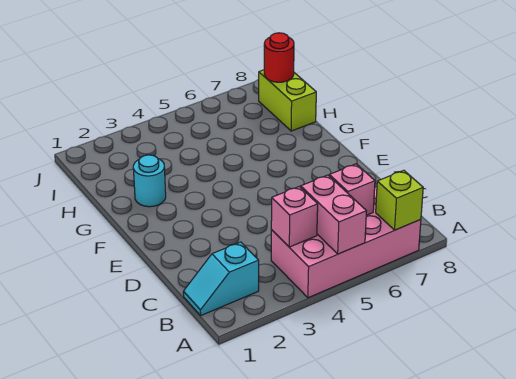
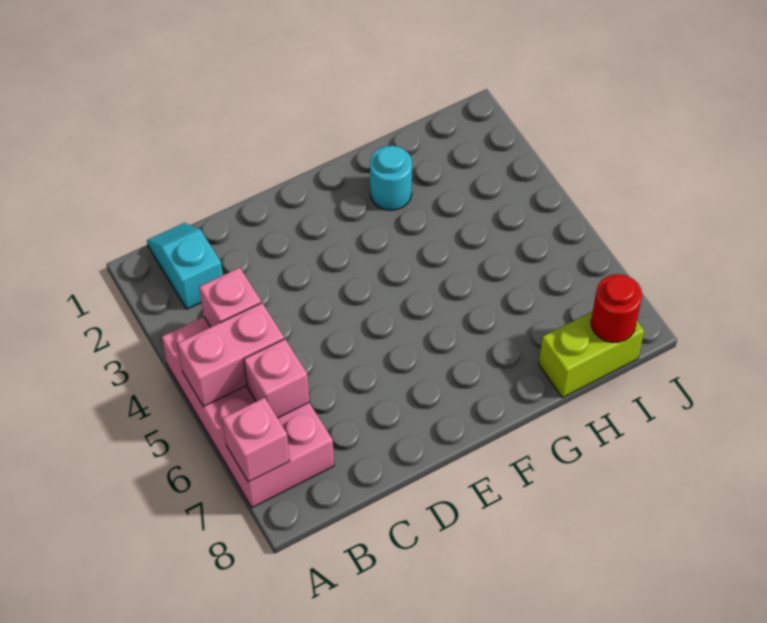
lime brick A7 level 2 -> pink brick A7 level 2

